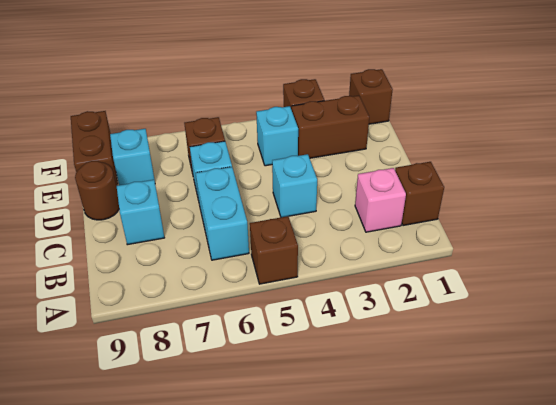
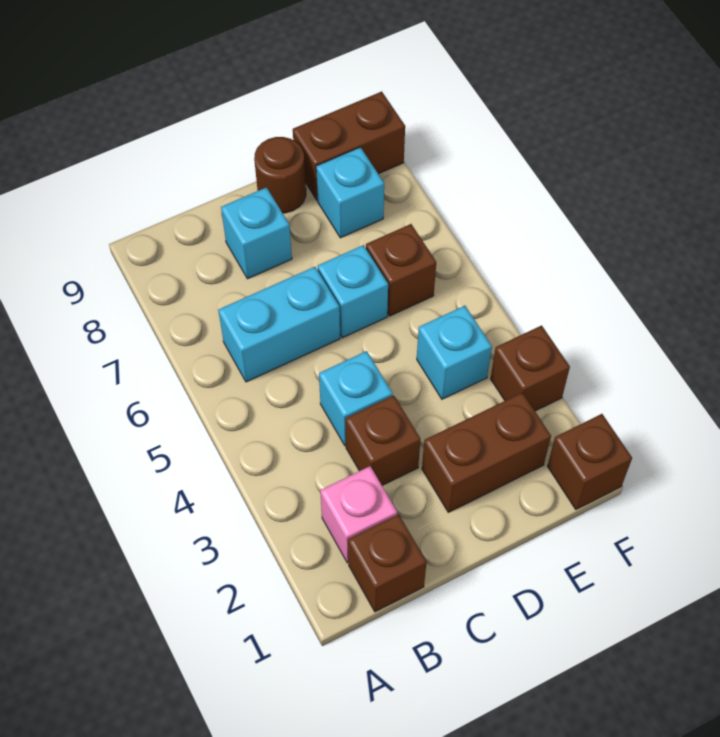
brown brick A5 level 1 -> brown brick C3 level 1
brown brick E2:E3 level 1 -> brown brick D2:E2 level 1

